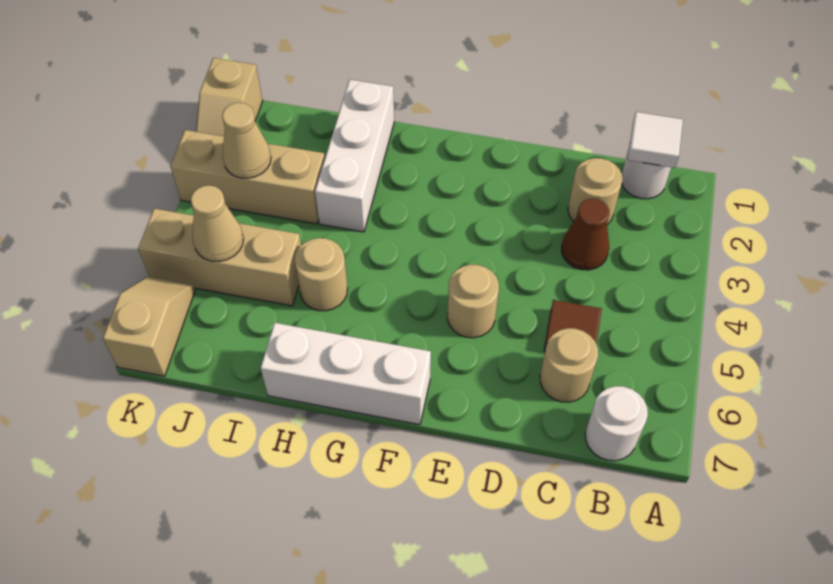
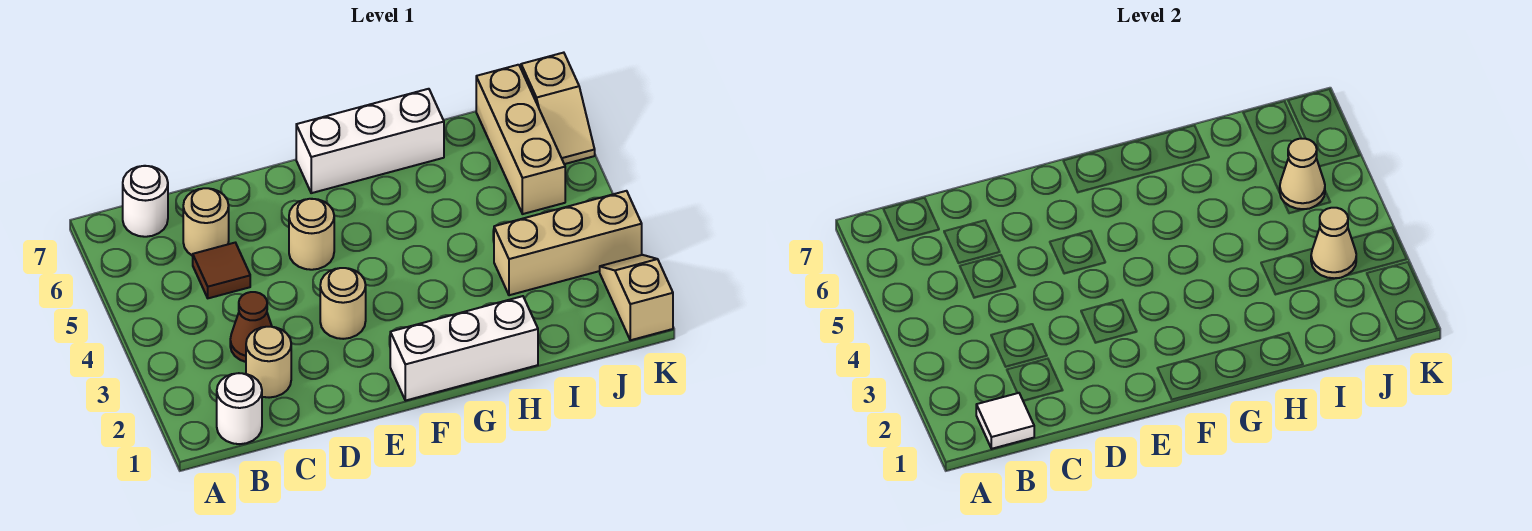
white brick H1:H3 level 1 -> white brick F1:H1 level 1
tan round brick H5 level 1 -> tan round brick E3 level 1
tan brick I5:K5 level 1 -> tan brick J5:J7 level 1

